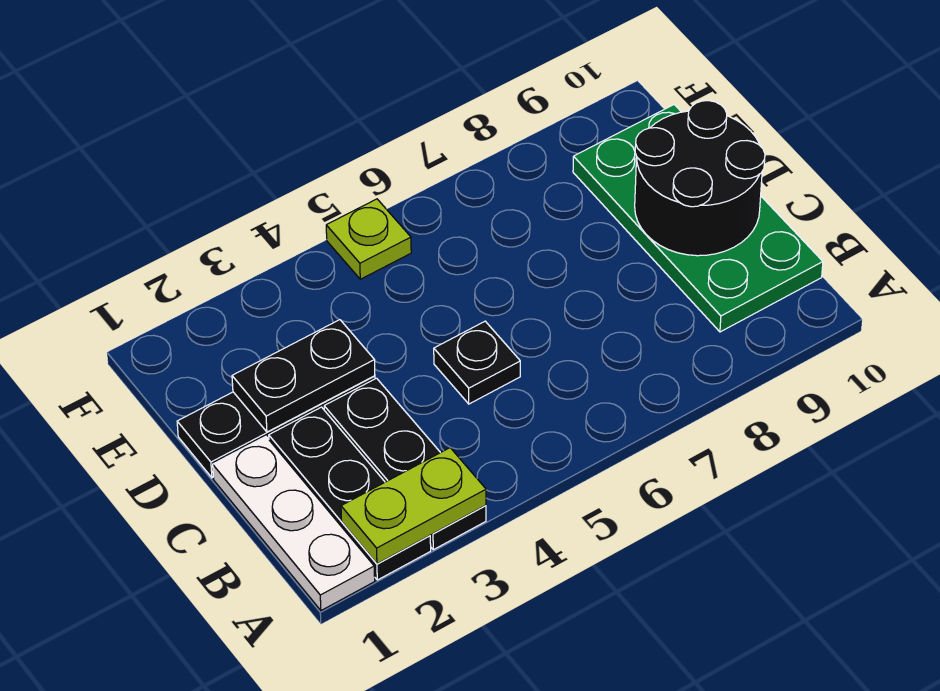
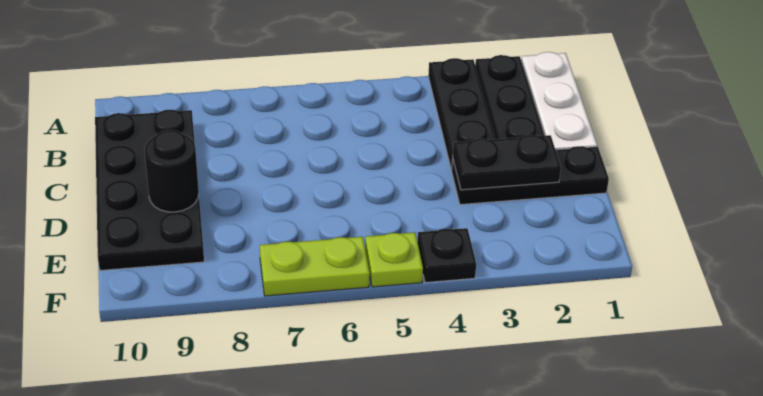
lime plate A2:A3 level 2 -> lime plate F6:F7 level 1
green plate B9:E10 level 1 -> black plate B9:E10 level 1
black plate C5 level 1 -> black plate F4 level 1
black round brick C9:D10 level 2 -> black round brick D9 level 2

